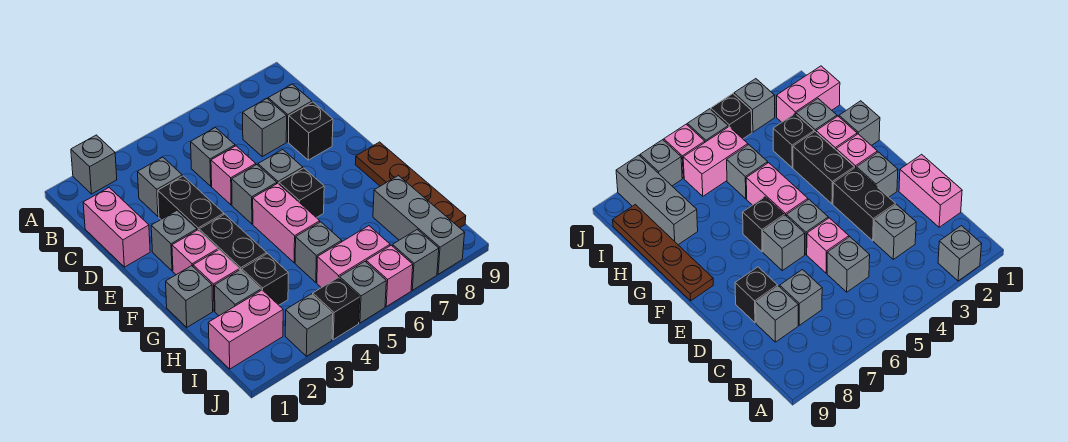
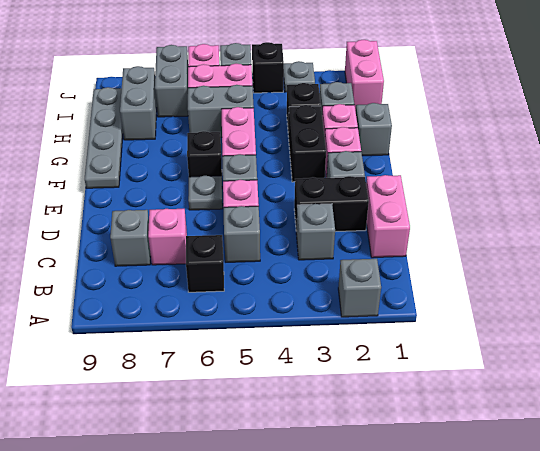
grey brick C7 level 1 -> pink brick C7 level 1
black brick D3:E3 level 1 -> black brick D2:D3 level 1
black brick D8 level 1 -> black brick B6 level 1
grey brick E6 level 1 -> grey plate E6 level 1
brown plate F9:I9 level 1 -> grey plate F9:I9 level 1
grey brick H5 level 1 -> grey brick H5:H6 level 1
grey brick H8:J8 level 1 -> grey brick H8:I8 level 1
pink brick I1:I2 level 1 -> pink brick I1:J1 level 1
grey brick J3 level 1 -> grey plate J3 level 1
grey brick J7 level 1 -> grey brick I7:J7 level 1

